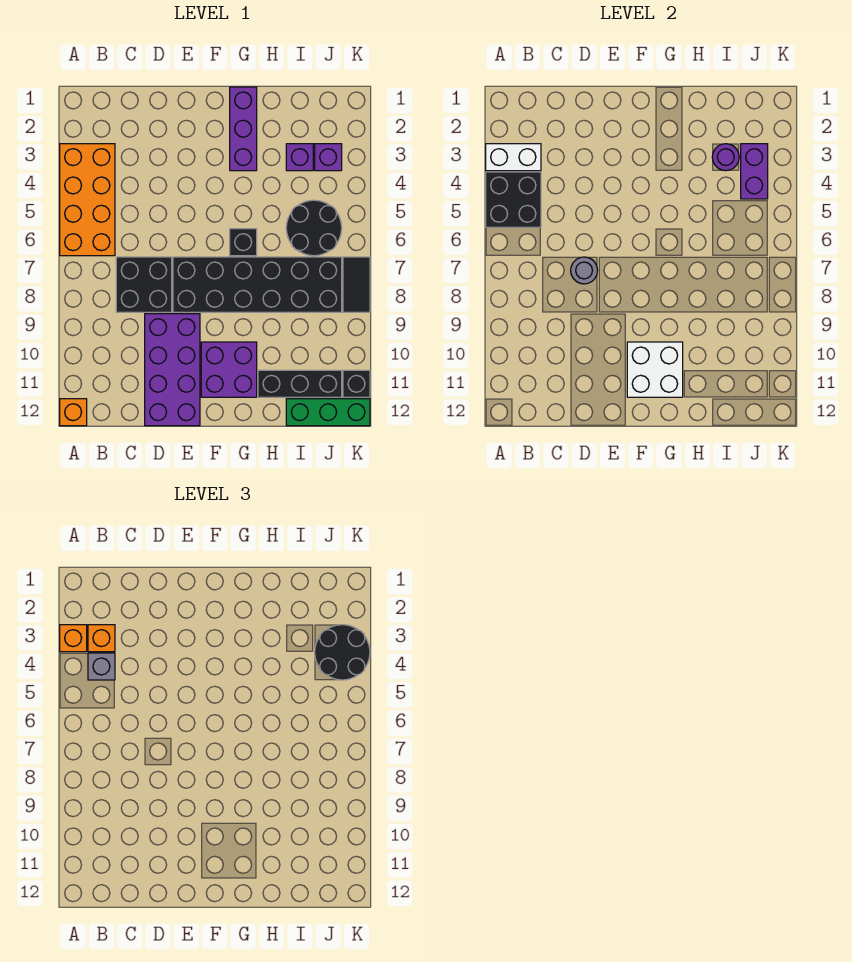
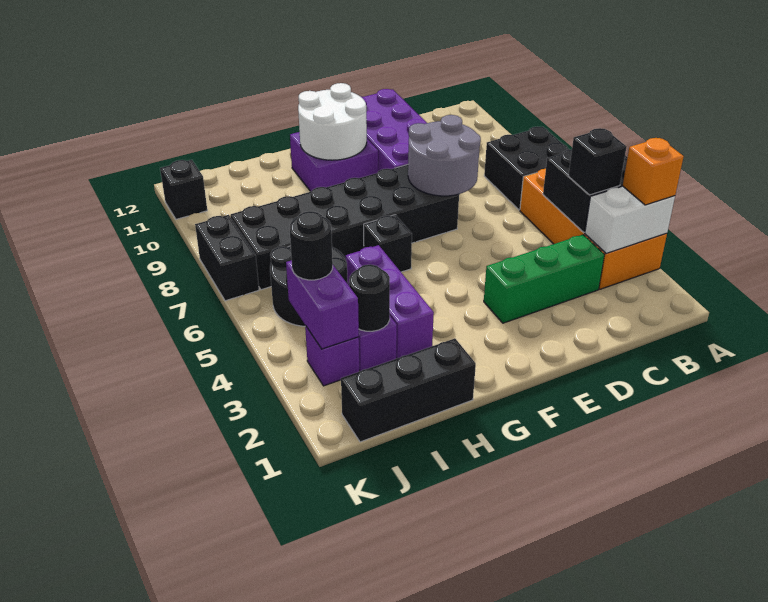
orange brick A12 level 1 -> none
orange brick B3 level 3 -> none
grey brick B4 level 3 -> black brick B4 level 3
black brick C7:D8 level 1 -> black brick A7:B8 level 1
grey round brick D7 level 2 -> grey round brick D7:E8 level 2
white brick F10:G11 level 2 -> white round brick F10:G11 level 2
purple brick G1:G3 level 1 -> purple brick H3:H5 level 1
black brick H11:J11 level 1 -> black brick H1:J1 level 1
purple round brick I3 level 2 -> black round brick I3 level 2
green brick I12:K12 level 1 -> green brick C3:E3 level 1
black round brick J3:K4 level 3 -> black round brick J4 level 3
black tile K7:K8 level 1 -> black brick K7:K8 level 1

